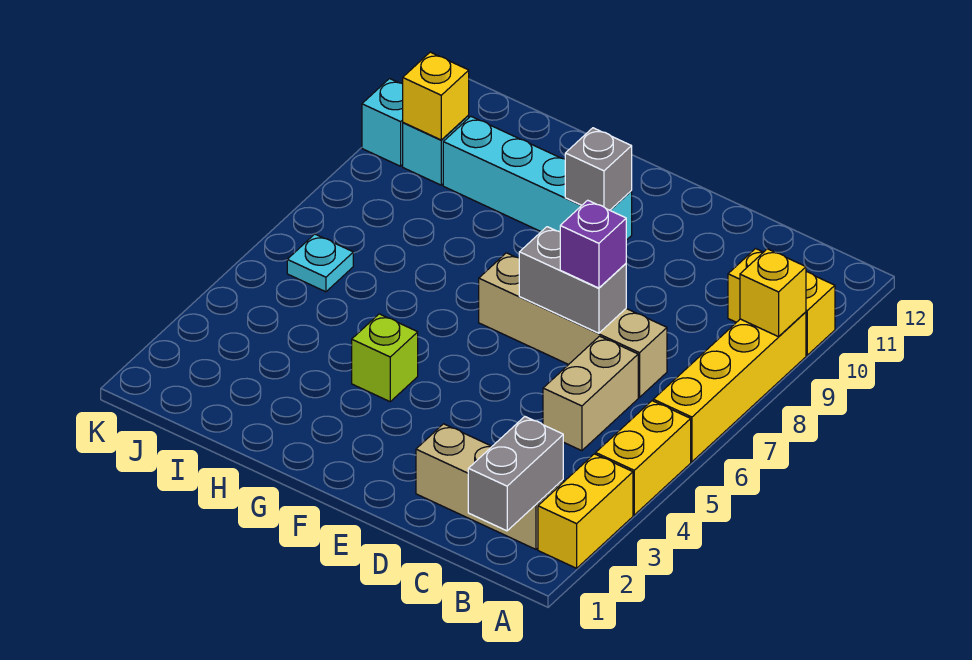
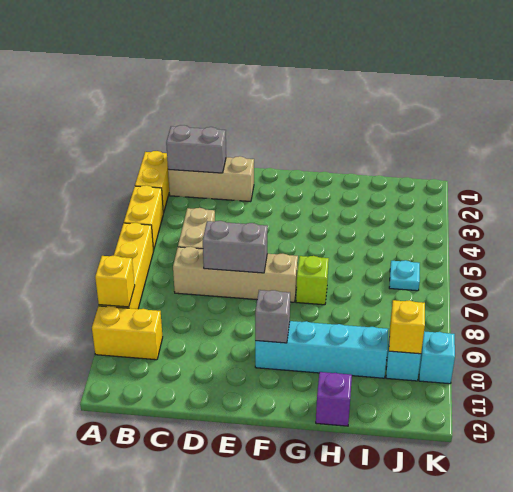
grey brick B1:B2 level 2 -> grey brick B2:C2 level 2
purple brick D7 level 3 -> purple brick H12 level 1
lime brick G4 level 1 -> lime brick G7 level 1

